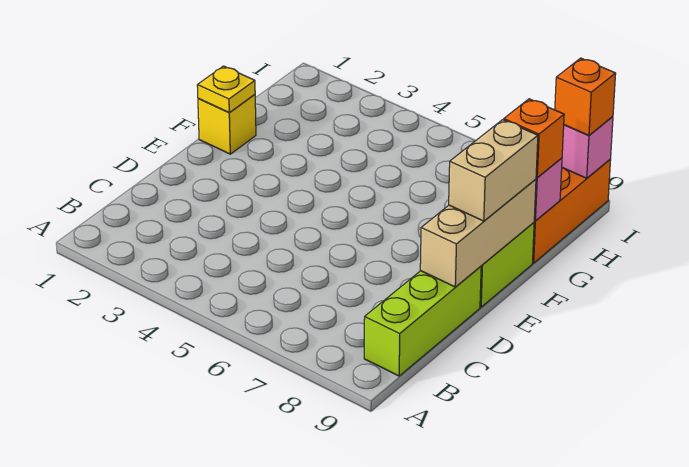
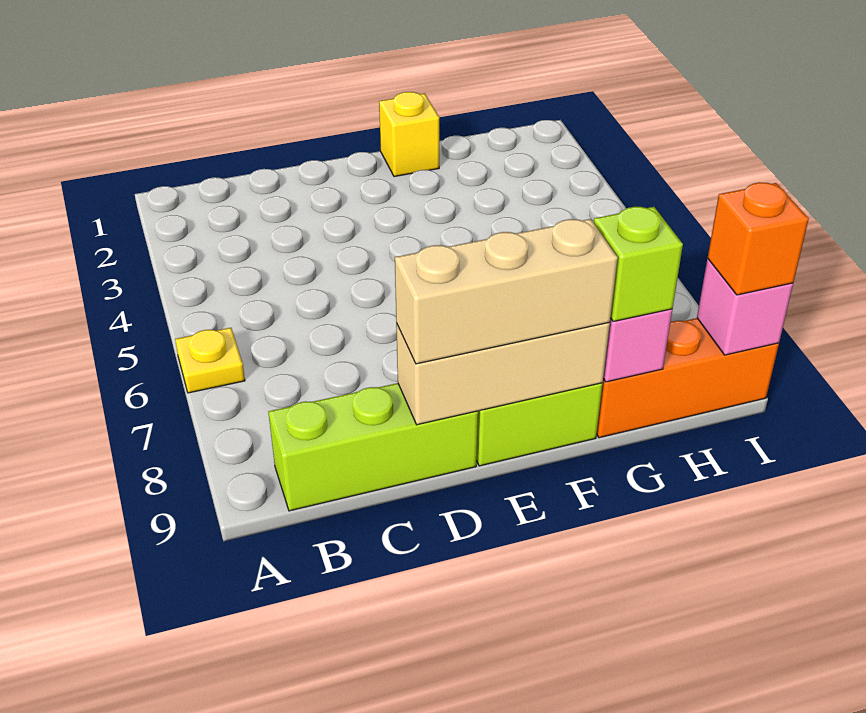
tan brick E9:F9 level 3 -> tan brick D9:F9 level 3
yellow plate F1 level 2 -> yellow plate A6 level 1
orange brick G9 level 3 -> lime brick G9 level 3

